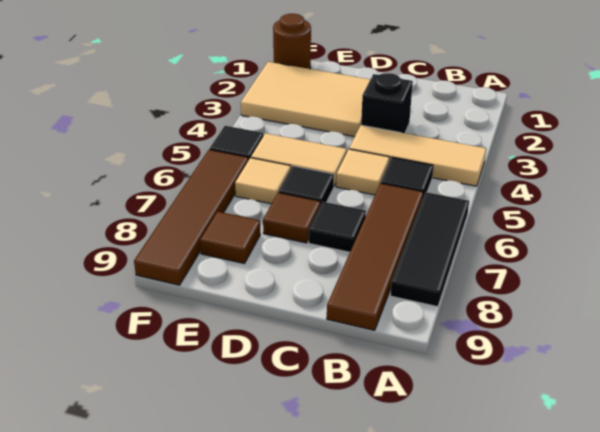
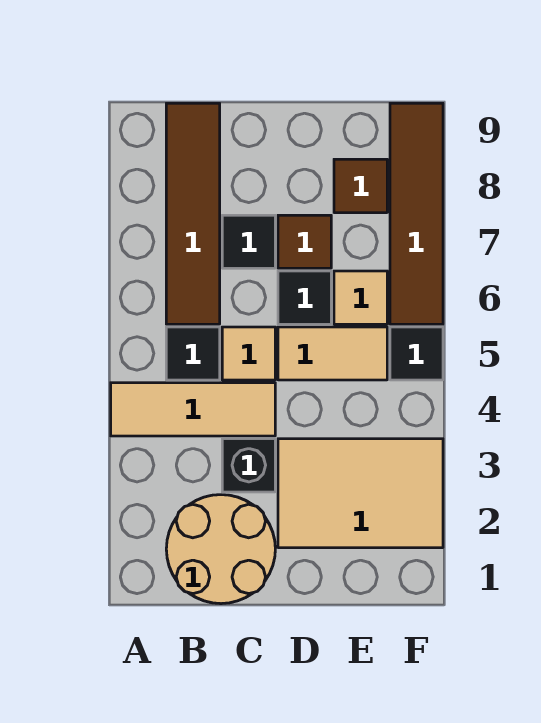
black tile A6:A8 level 1 -> none
none -> tan round brick B1:C2 level 1
brown round brick F1 level 1 -> none

